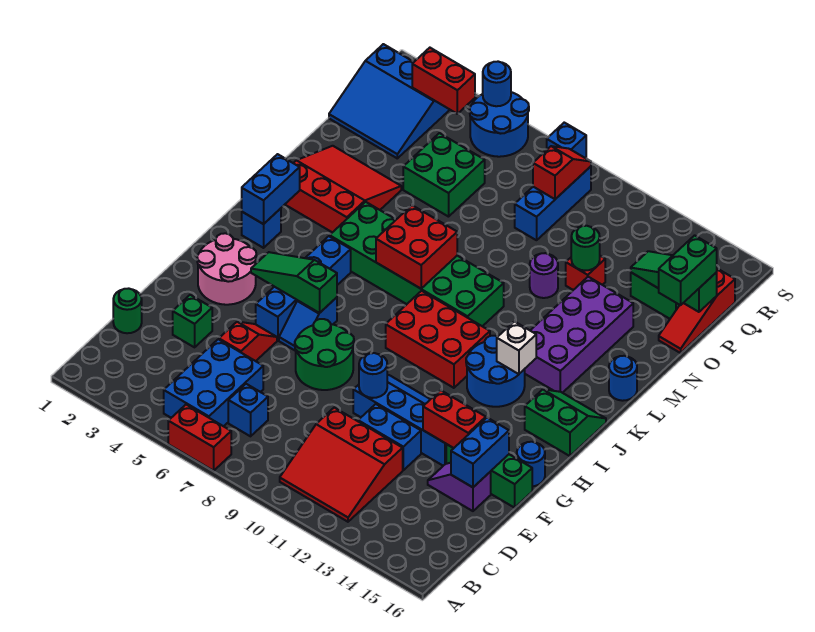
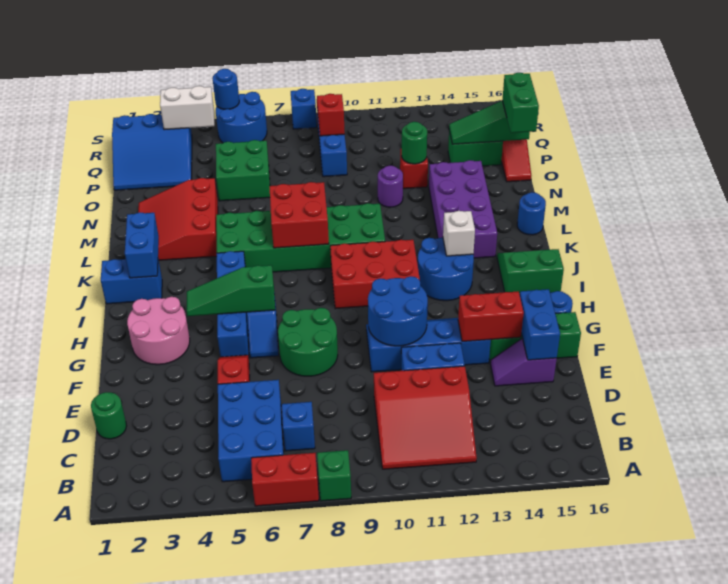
green brick E3 level 1 -> green brick A8 level 1
blue round brick F10 level 2 -> blue round brick F10:G11 level 2
blue brick J2 level 1 -> blue brick J1:J2 level 1
red slope L2:N4 level 1 top L -> red slope L2:N4 level 1 top 4
red brick R3:R4 level 2 -> white brick R3:R4 level 2

